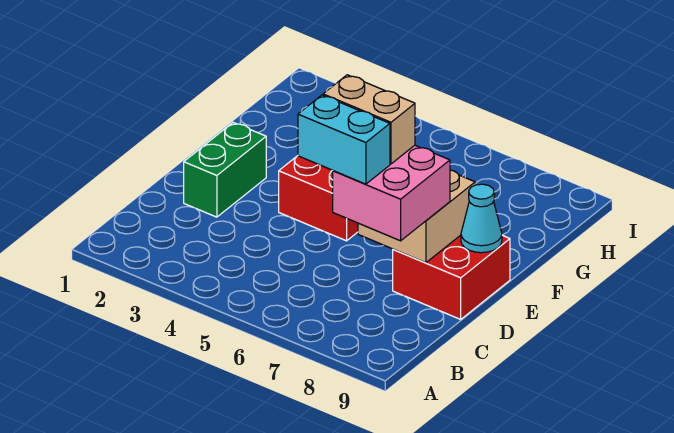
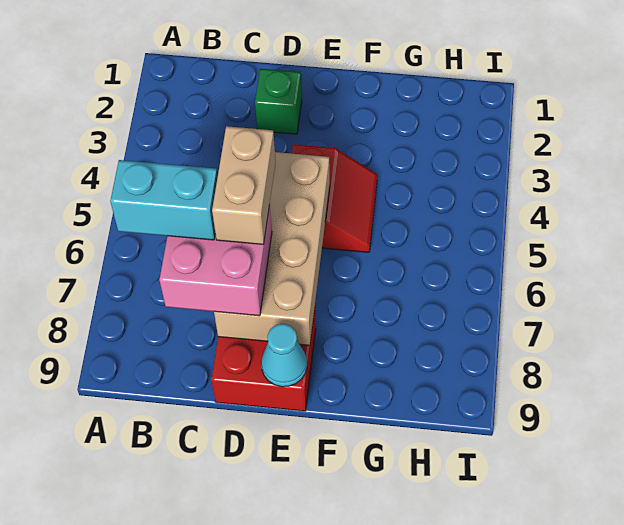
cyan brick C6:C7 level 4 -> cyan brick B7:C7 level 4
green brick D2:E2 level 1 -> green brick D2 level 1
tan brick D7:E8 level 2 -> tan brick D5:E8 level 2

